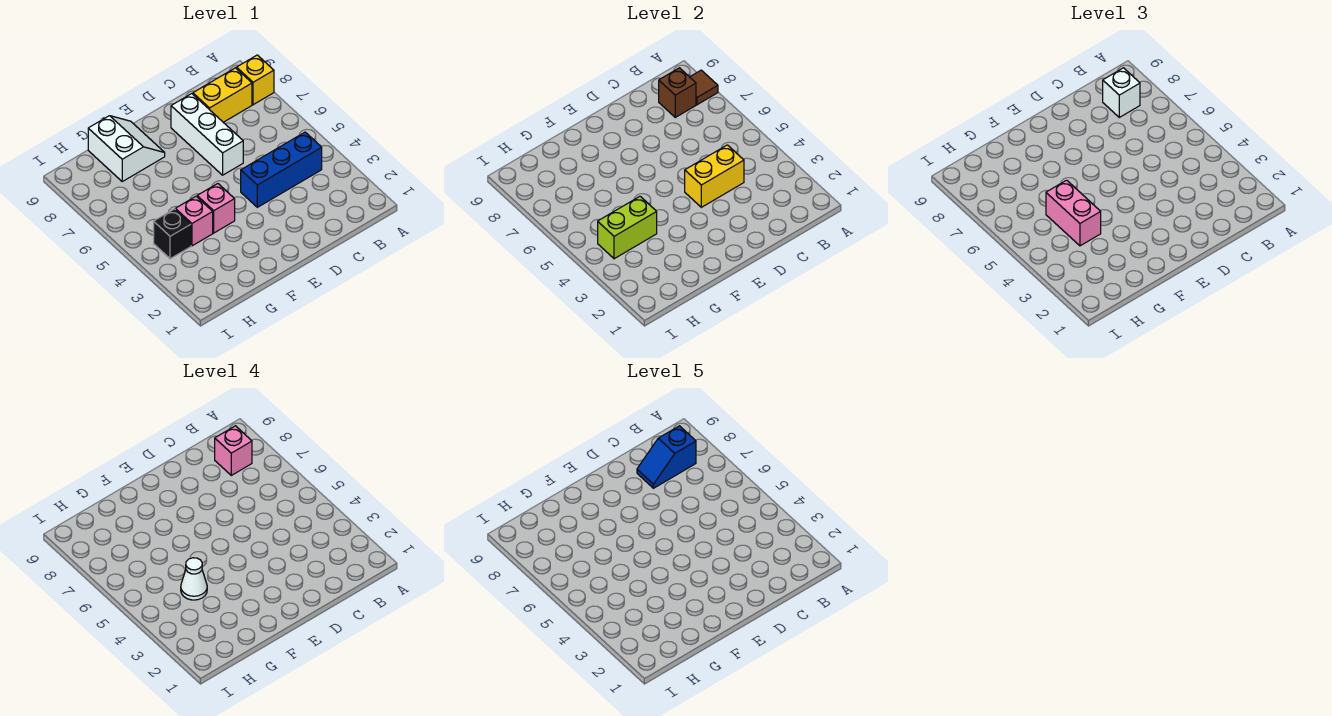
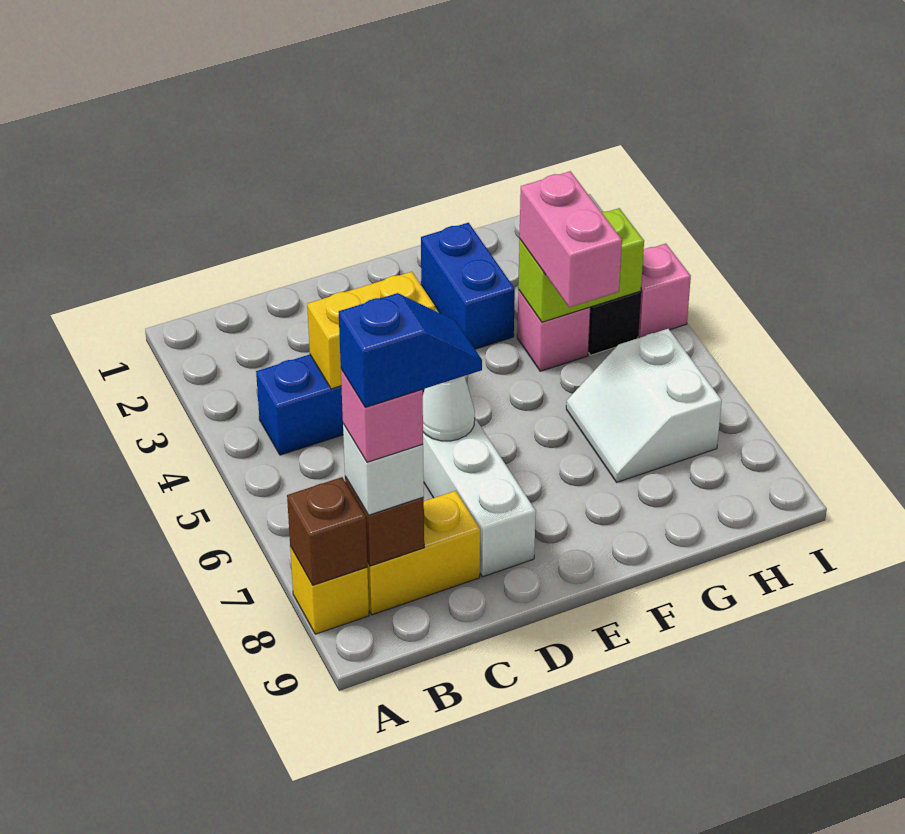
brown tile A8 level 2 -> brown brick A8 level 2
none -> blue brick F2:F3 level 1
pink brick F4 level 1 -> pink brick I4 level 1
white slope F8:G9 level 1 top G -> white slope G6:H7 level 1 top H
white cone G4 level 4 -> white cone D6 level 2

